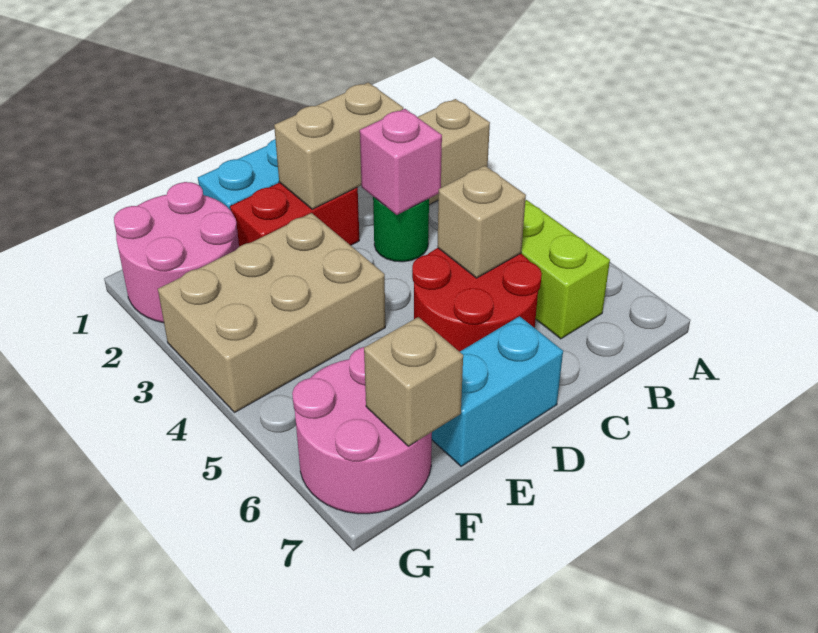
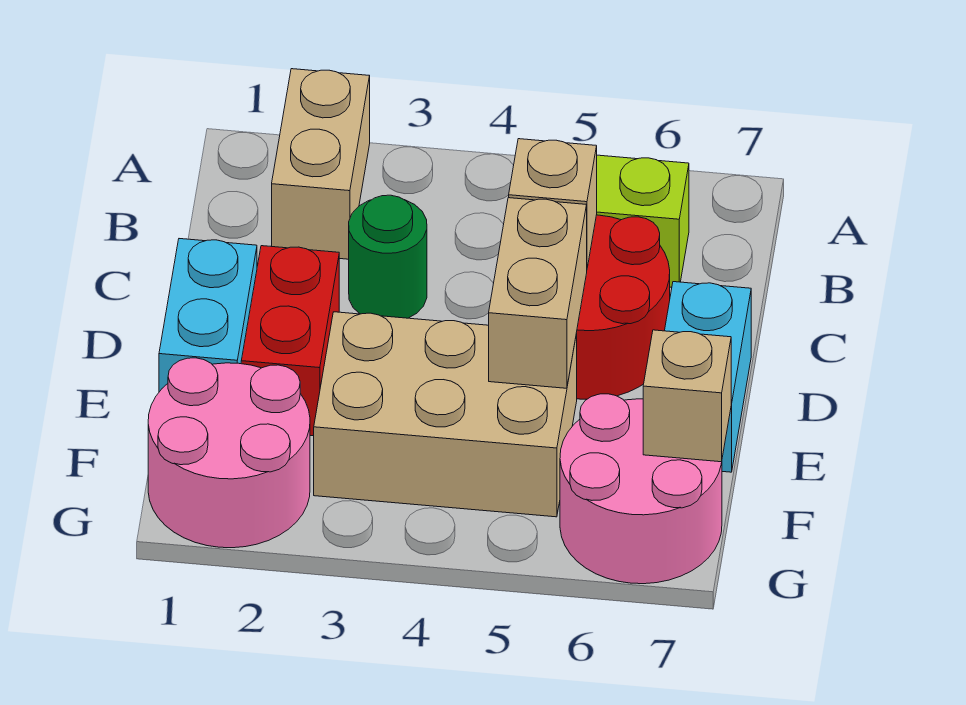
tan brick C2:D2 level 2 -> tan brick D5:E5 level 2
pink brick C3 level 2 -> none
tan brick E3:G4 level 1 -> tan brick E3:F5 level 1

